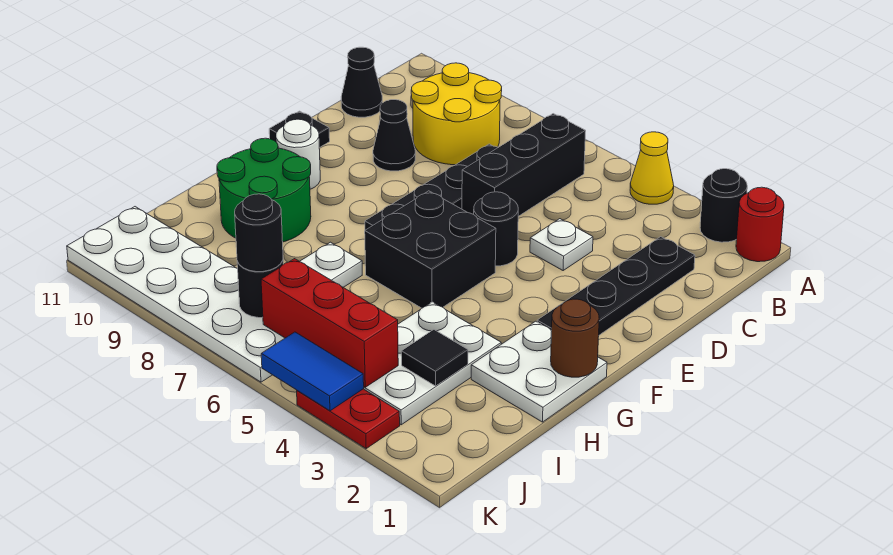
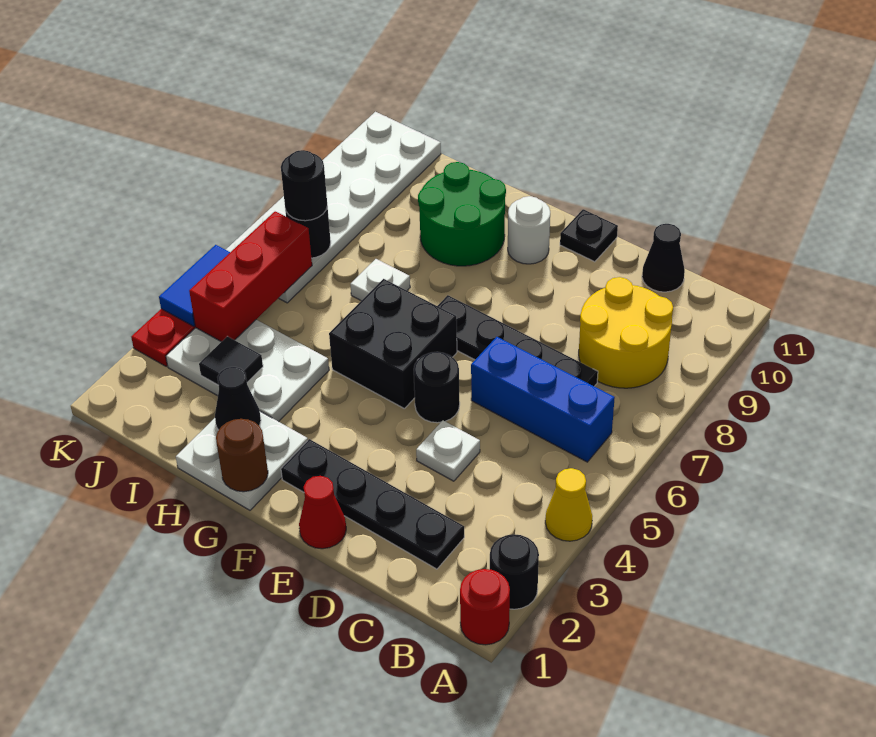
black brick B6:D6 level 1 -> blue brick B6:D6 level 1
black cone D9 level 1 -> black cone H2 level 2
none -> red cone E1 level 1

